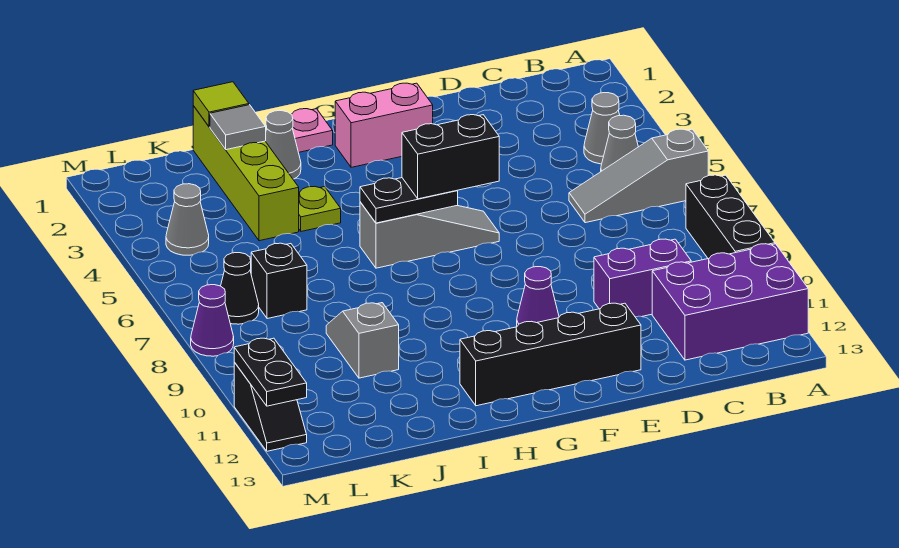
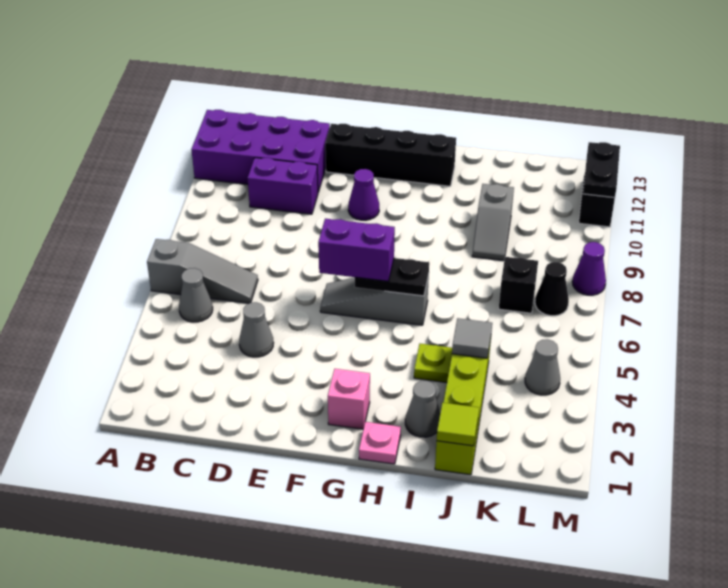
black brick A8:A10 level 1 -> none
purple brick A11:C12 level 1 -> purple brick A11:D12 level 1
grey cone B4 level 1 -> grey cone D4 level 1
pink brick F2:G2 level 1 -> pink brick G2 level 1
black brick F6:G6 level 3 -> purple brick F6:G6 level 3
grey tile J2 level 2 -> grey tile J4 level 2

